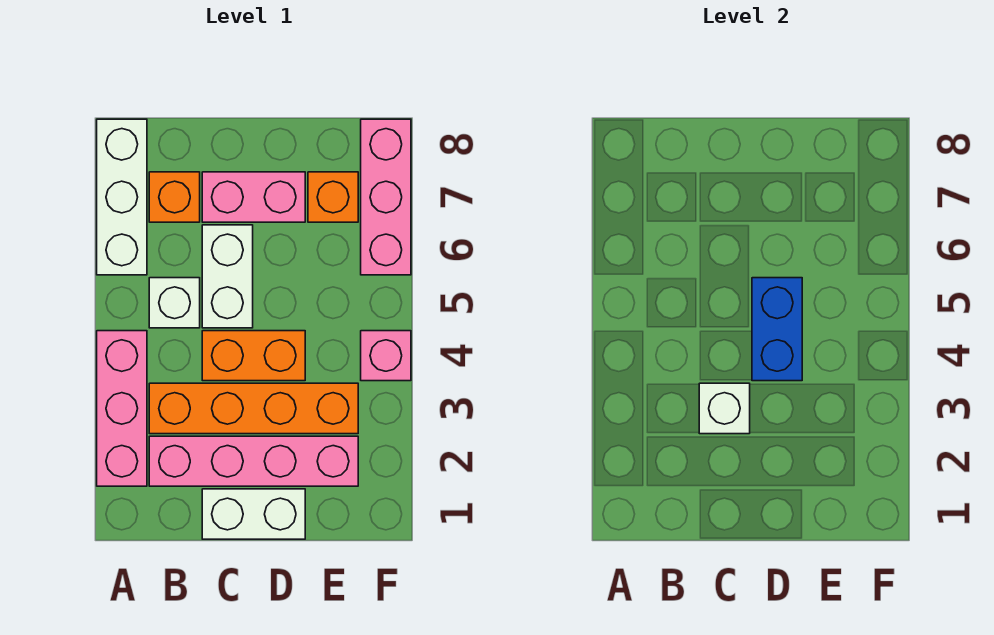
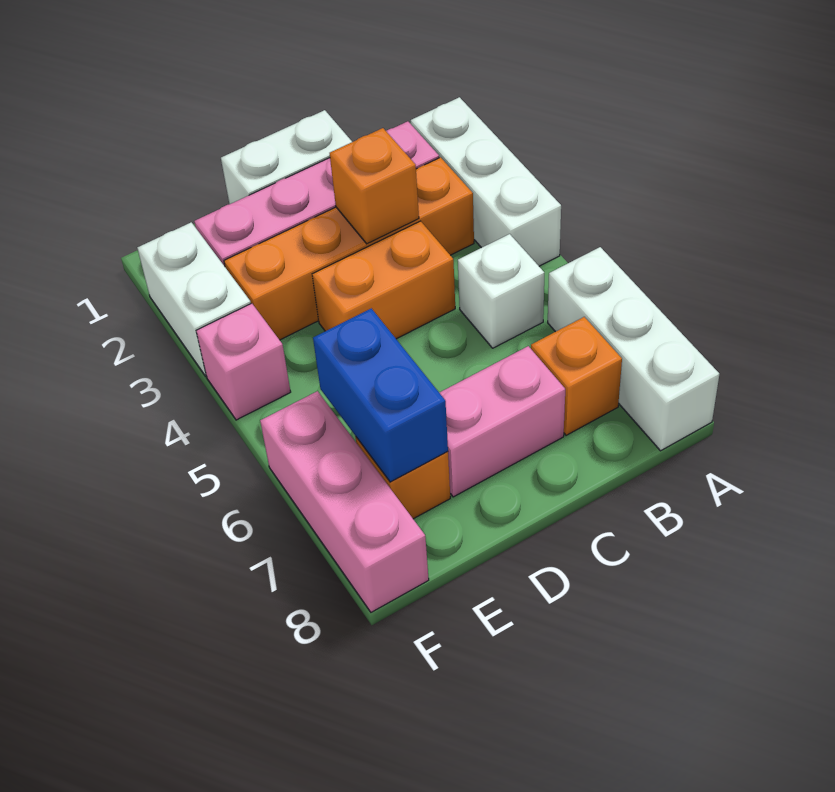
pink brick A2:A4 level 1 -> white brick A2:A4 level 1
white brick C3 level 2 -> orange brick C3 level 2
white brick C5:C6 level 1 -> white brick F2:F3 level 1
blue brick D4:D5 level 2 -> blue brick E6:E7 level 2

